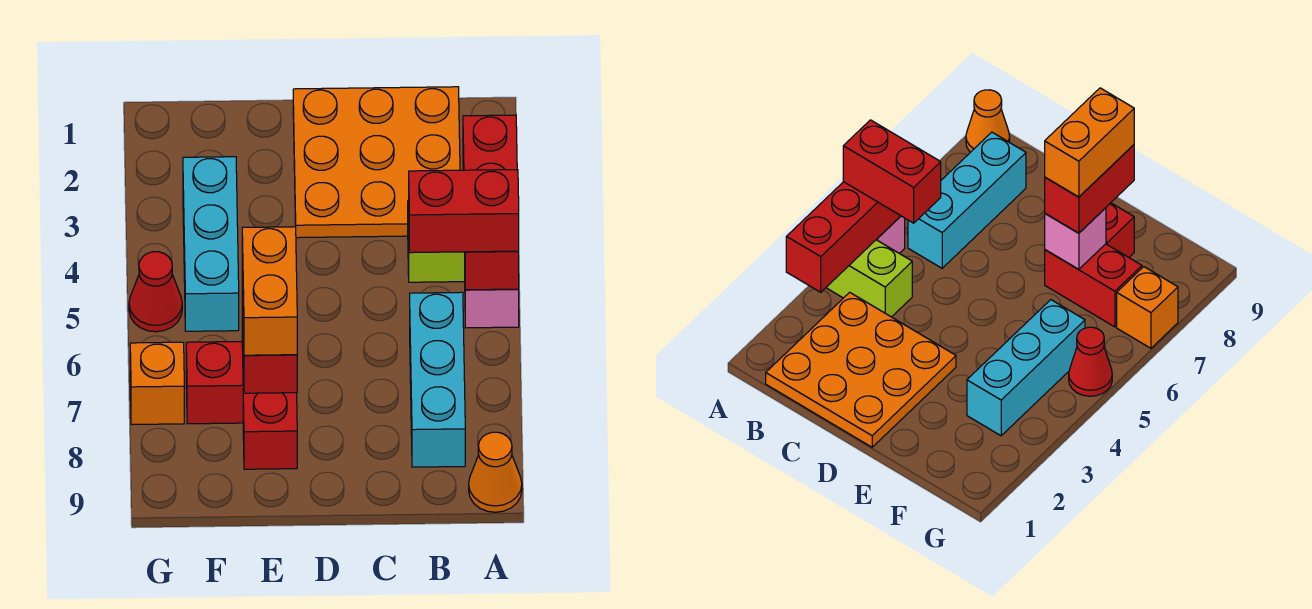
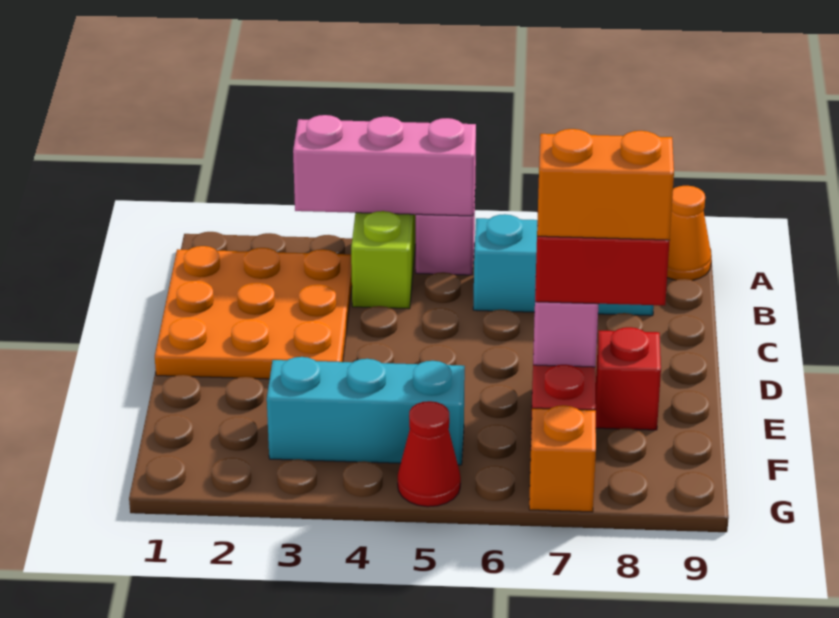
red brick A3:A5 level 2 -> pink brick A3:A5 level 2
red brick A5:B5 level 3 -> none

